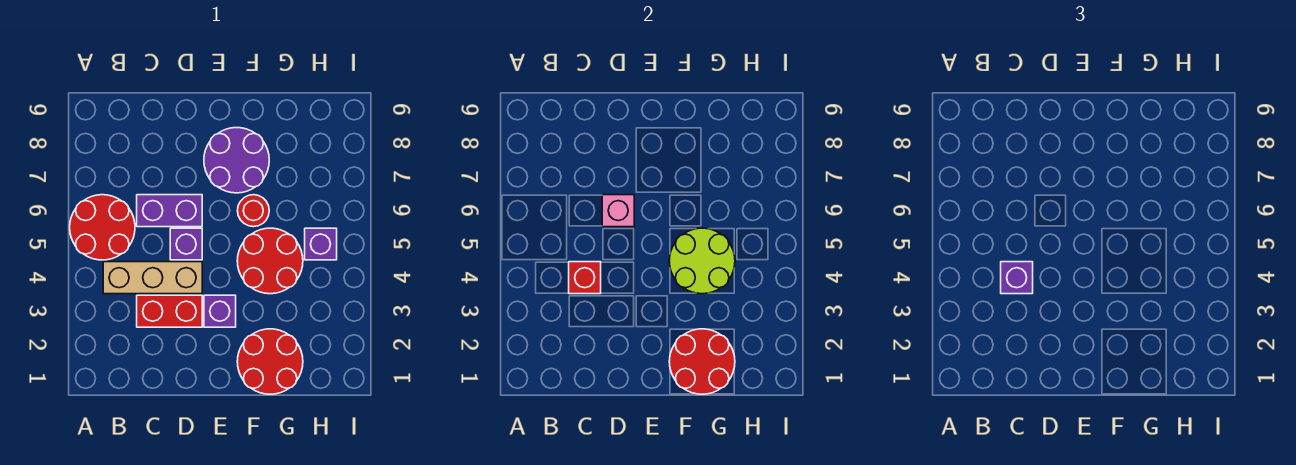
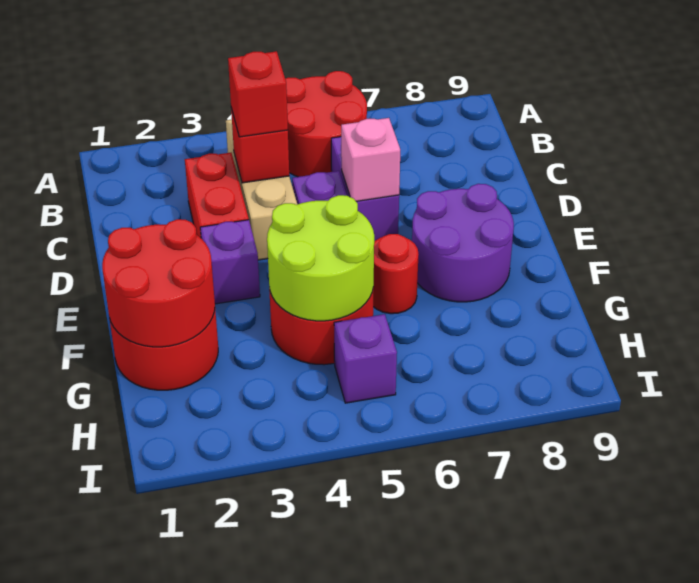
purple brick C4 level 3 -> red brick C4 level 3

